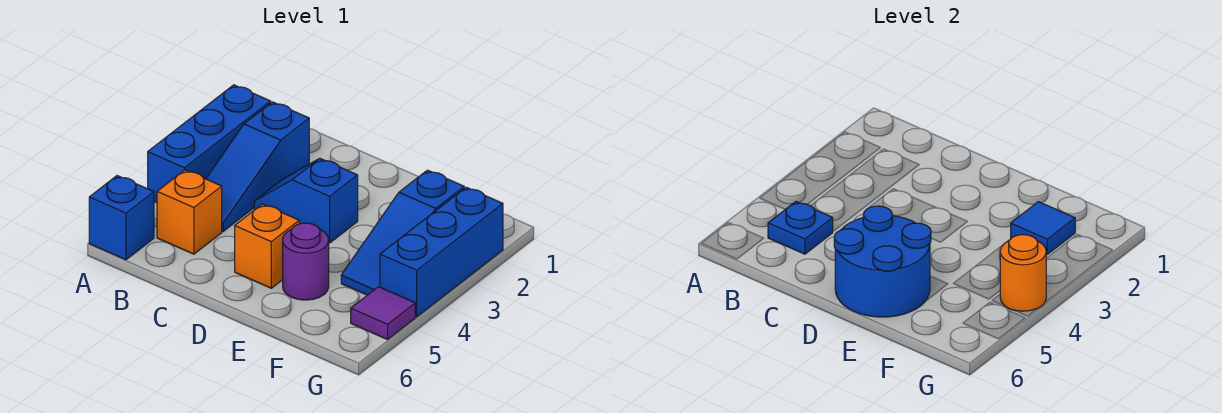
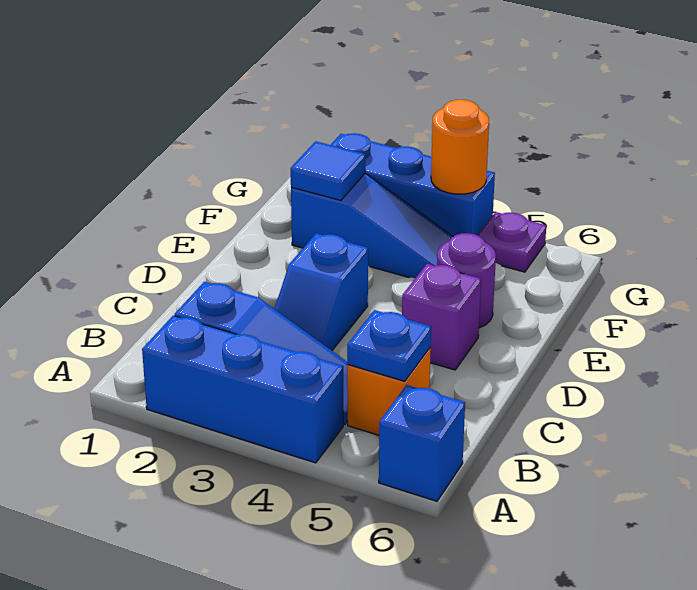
orange brick D5 level 1 -> purple brick D5 level 1
blue round brick D5:E6 level 2 -> none
purple tile G5 level 1 -> purple plate G5 level 1

